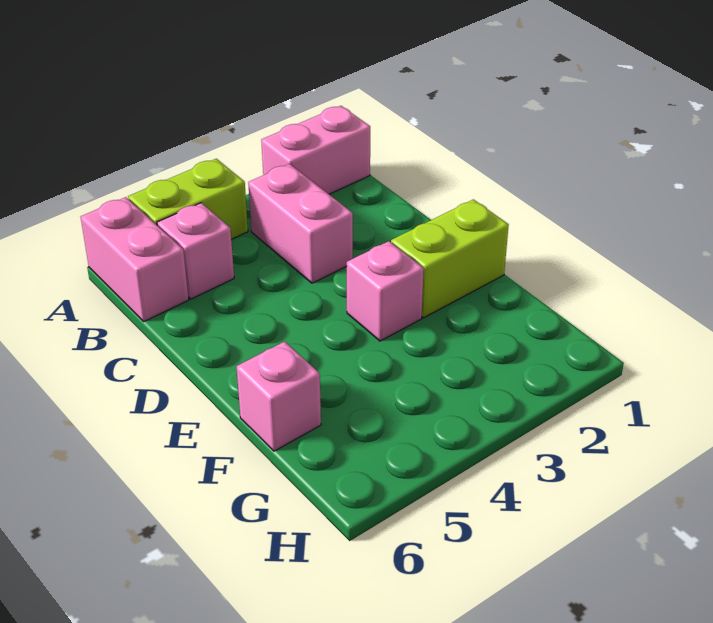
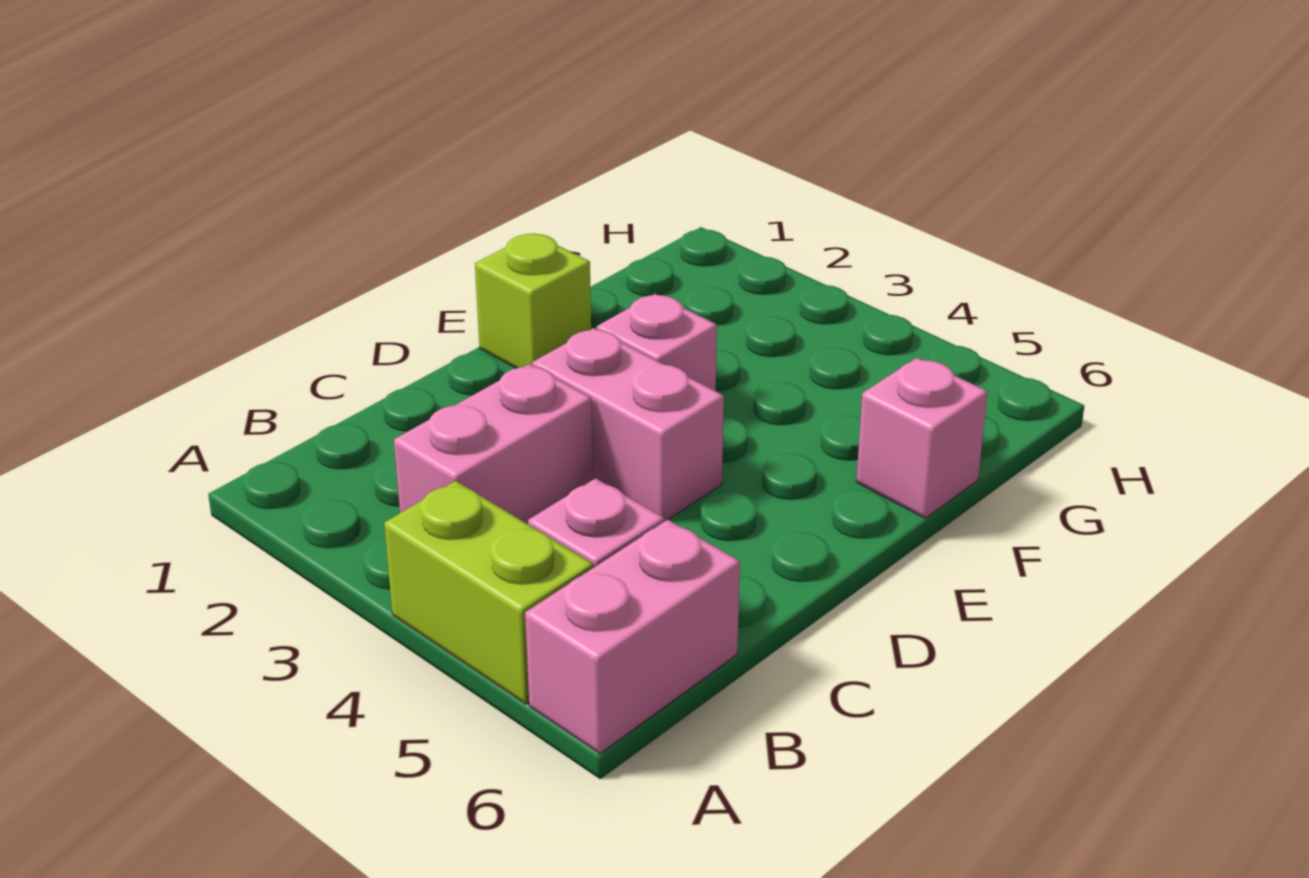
pink brick A1:A2 level 1 -> pink brick D3:D4 level 1
lime brick E1:E2 level 1 -> lime brick E1 level 1

